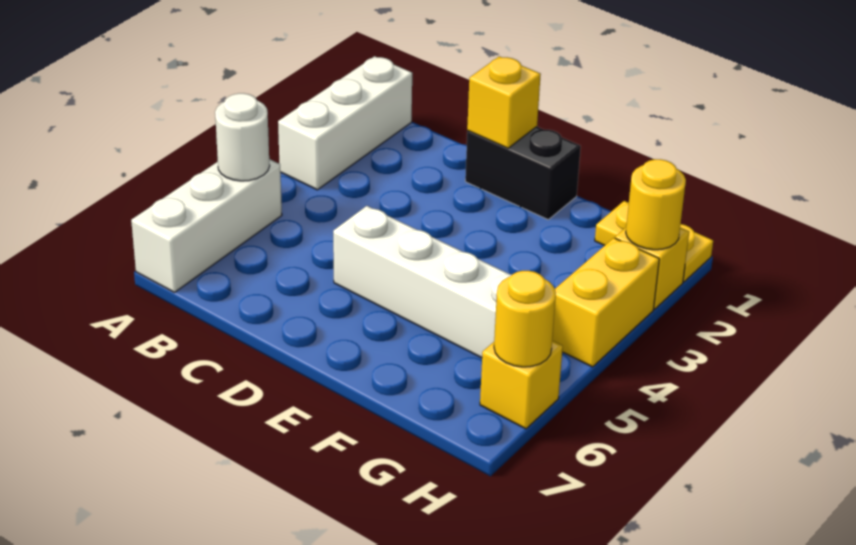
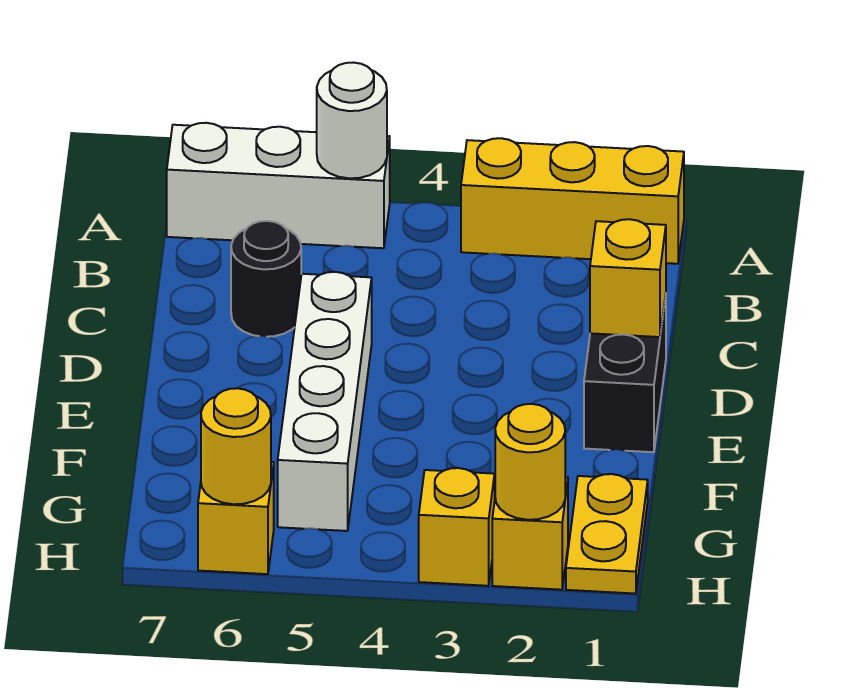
white brick A1:A3 level 1 -> yellow brick A1:A3 level 1
none -> black round brick C6 level 1
yellow brick H3:H4 level 1 -> yellow brick H3 level 1

